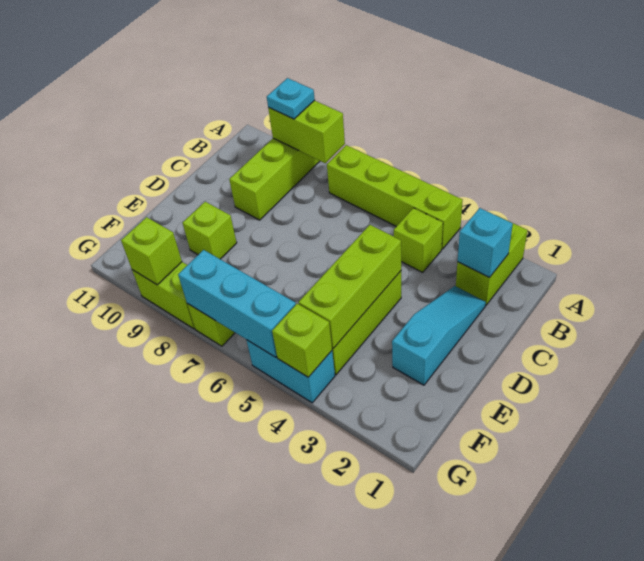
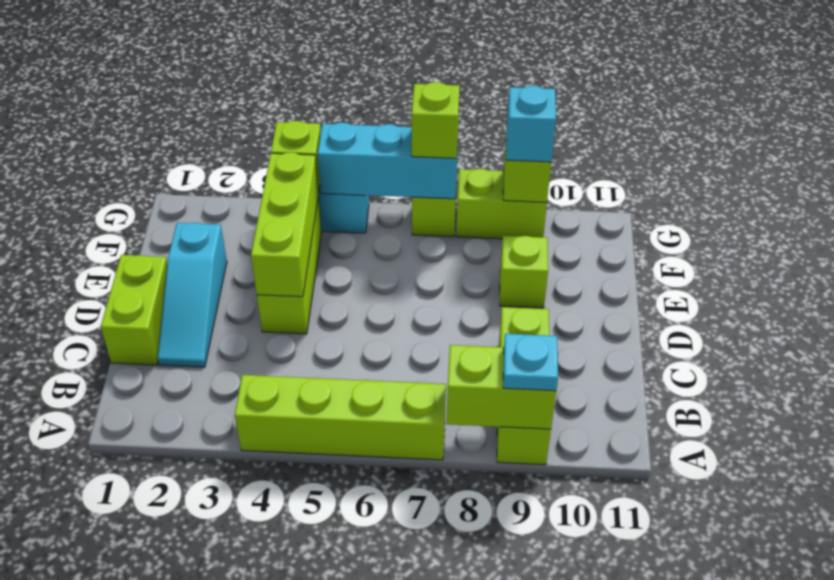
lime brick A2:B2 level 1 -> lime brick C1:D1 level 1
cyan brick B2 level 2 -> cyan brick G9 level 3
lime brick B4 level 1 -> lime brick G7 level 3

